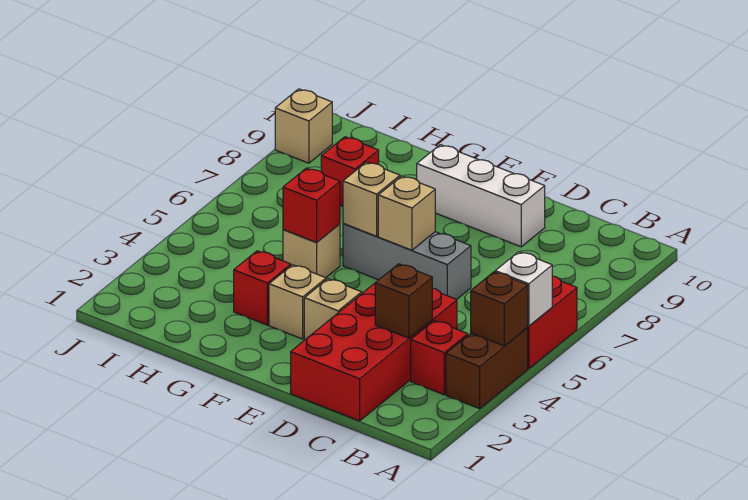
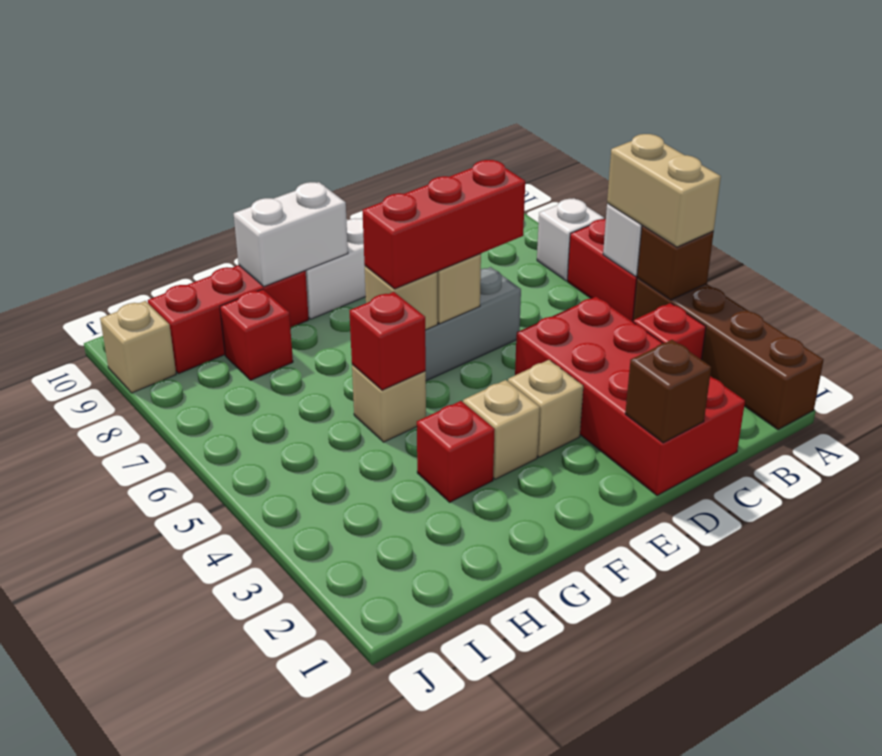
brown brick A3:A4 level 1 -> brown brick A1:A4 level 1
none -> tan brick A4:A5 level 3
none -> white brick A7 level 1
brown brick C3 level 2 -> brown brick D1 level 2
none -> red brick D6:F6 level 3
none -> white brick F9:G9 level 2
none -> red brick G9:I9 level 1

